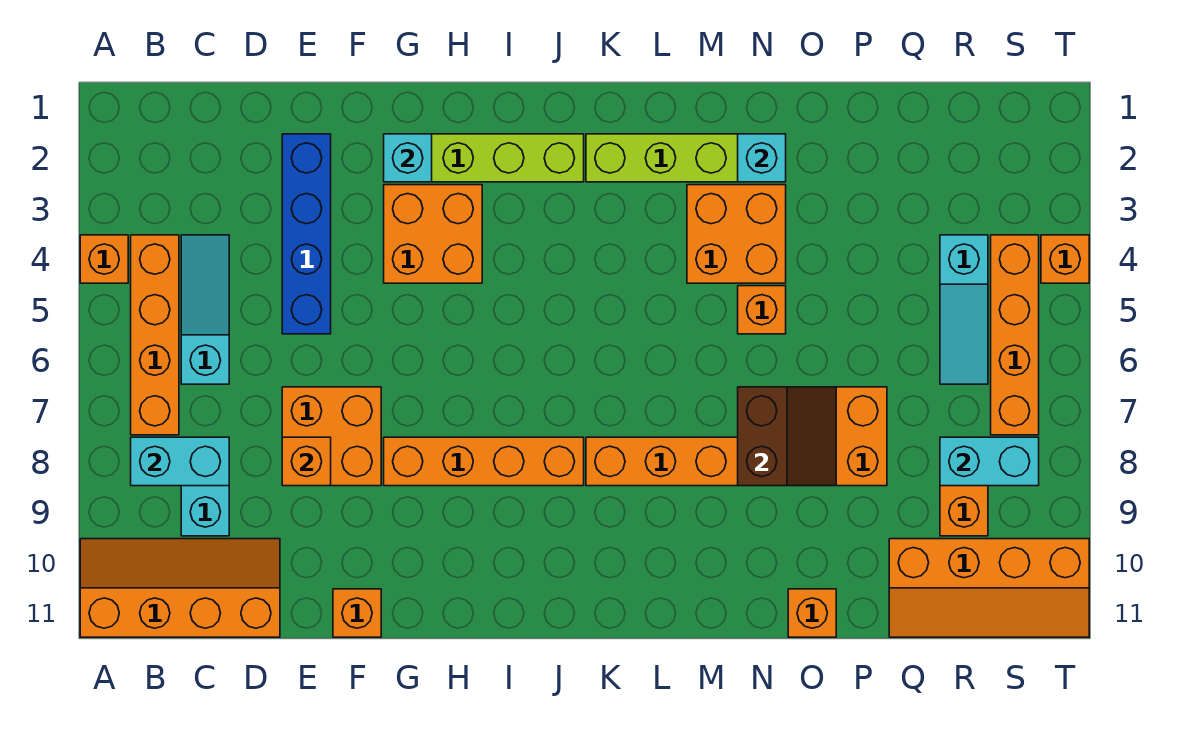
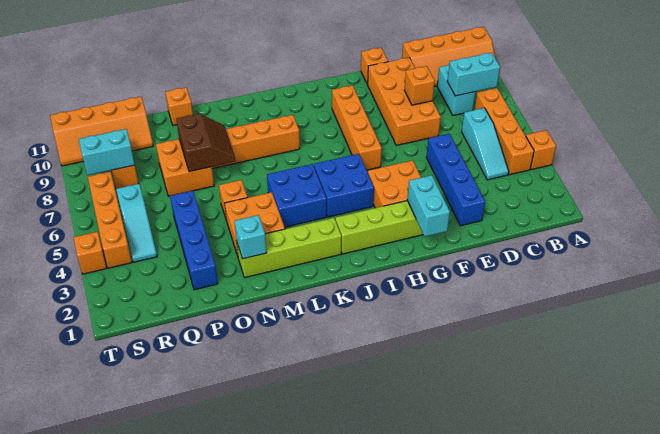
orange brick E7:F8 level 1 -> orange brick E7:F10 level 1
cyan brick G2 level 2 -> cyan brick G1:G2 level 2
orange brick G8:J8 level 1 -> orange brick H6:H9 level 1
none -> blue brick I4:J5 level 1
none -> blue brick K4:L5 level 1
brown slope N7:O8 level 2 top N -> brown slope N7:O8 level 2 top O
none -> blue brick P2:P5 level 1
orange slope Q10:T11 level 1 top 10 -> orange slope Q10:T11 level 1 top 11
cyan slope R4:R6 level 1 top 4 -> cyan slope R4:R6 level 1 top 6

